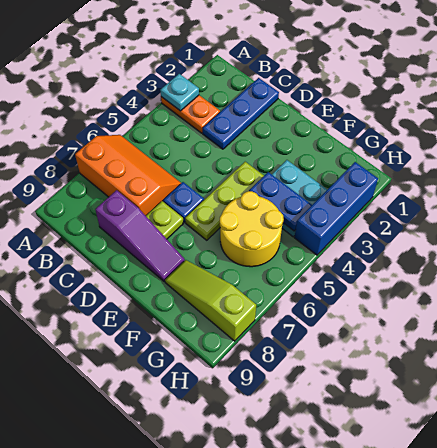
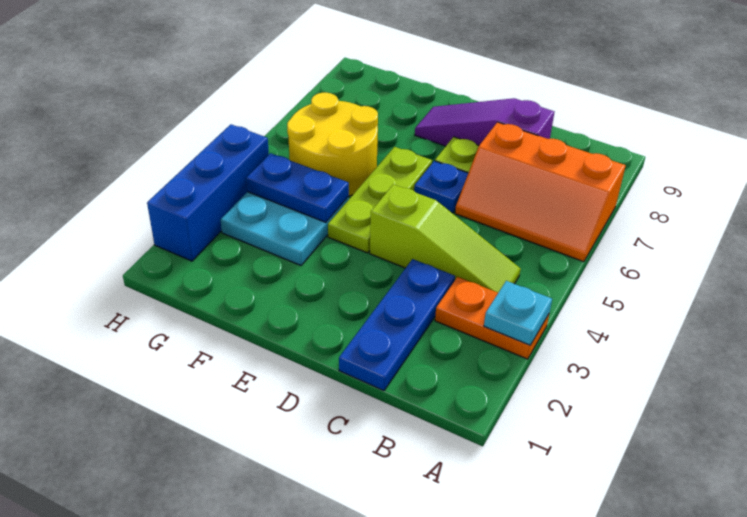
lime slope F8:H8 level 1 top H -> lime slope B4:D4 level 1 top D

